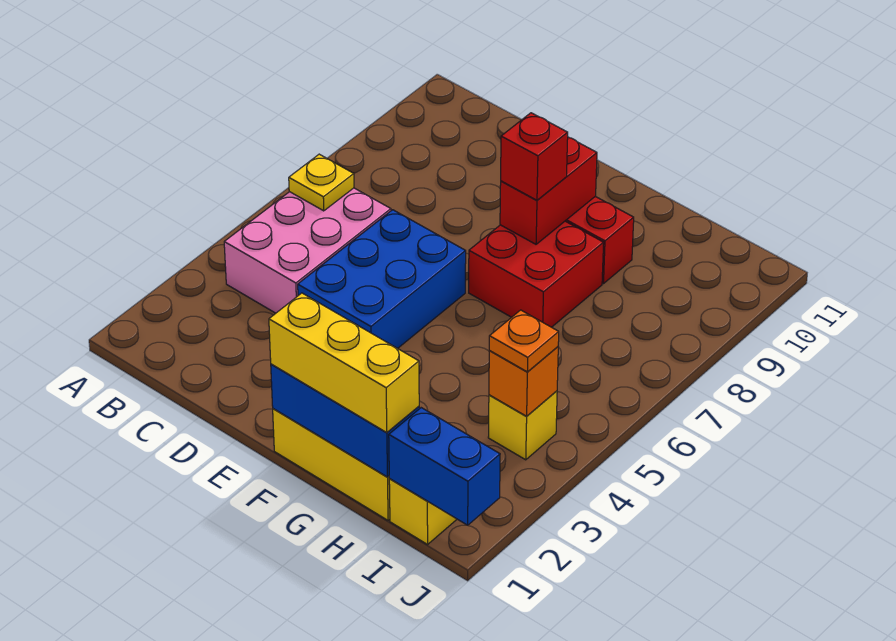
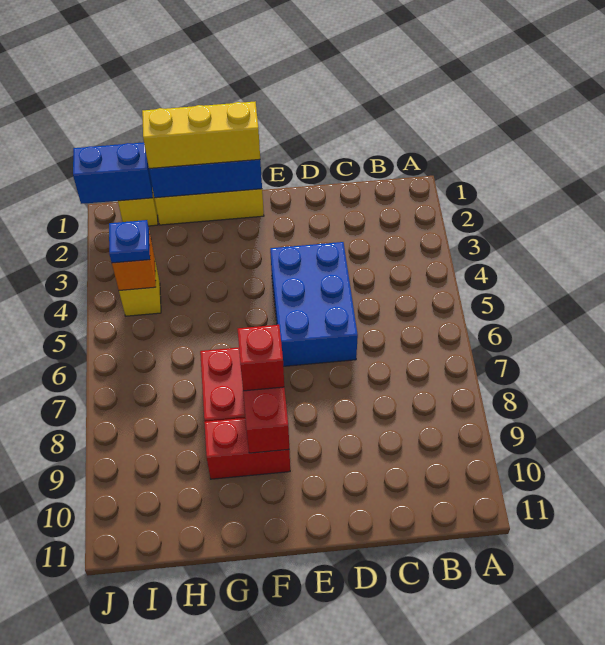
pink brick B4:C6 level 1 -> none
yellow plate B6 level 2 -> none
orange plate I4 level 3 -> blue plate I4 level 3

